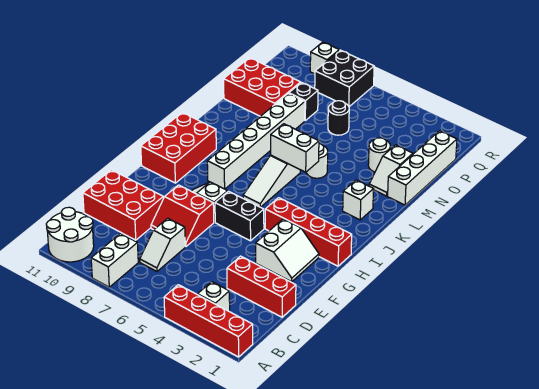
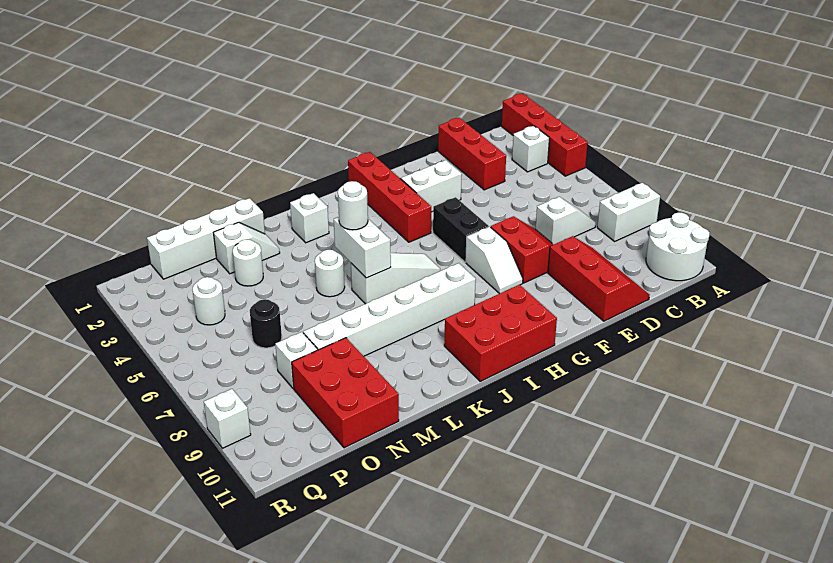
red brick D9:E11 level 1 -> red slope D9:E11 level 1 top E
none -> white round brick K5 level 3
black brick O8 level 1 -> white brick O8 level 1
none -> white round brick P4 level 1
black brick Q7:R8 level 1 -> none

